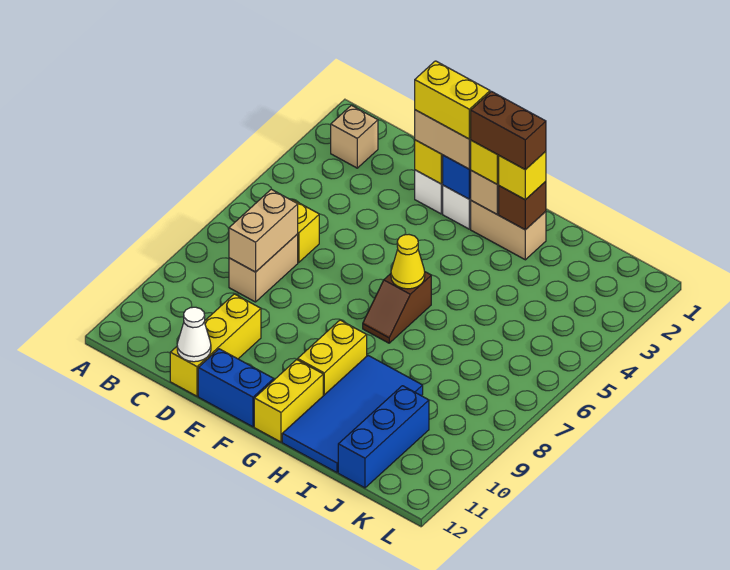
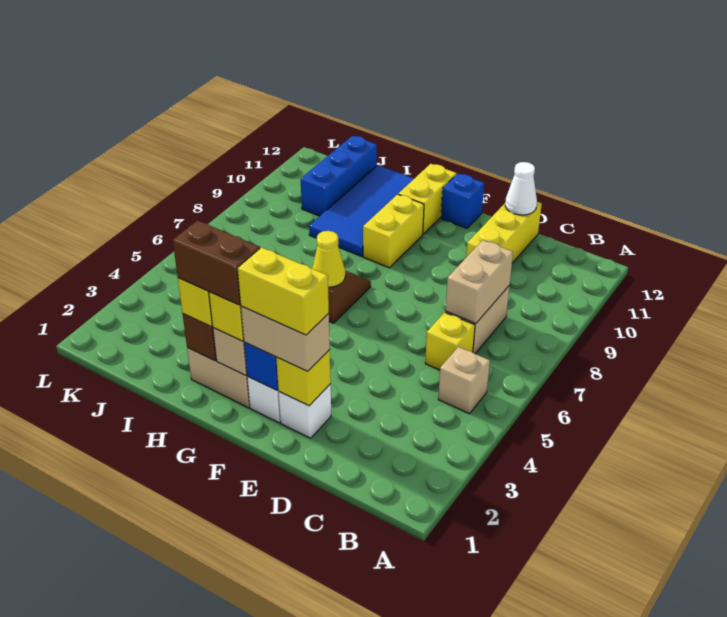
tan brick B2 level 1 -> tan brick B5 level 1
blue brick E12:F12 level 1 -> blue brick F12 level 1

